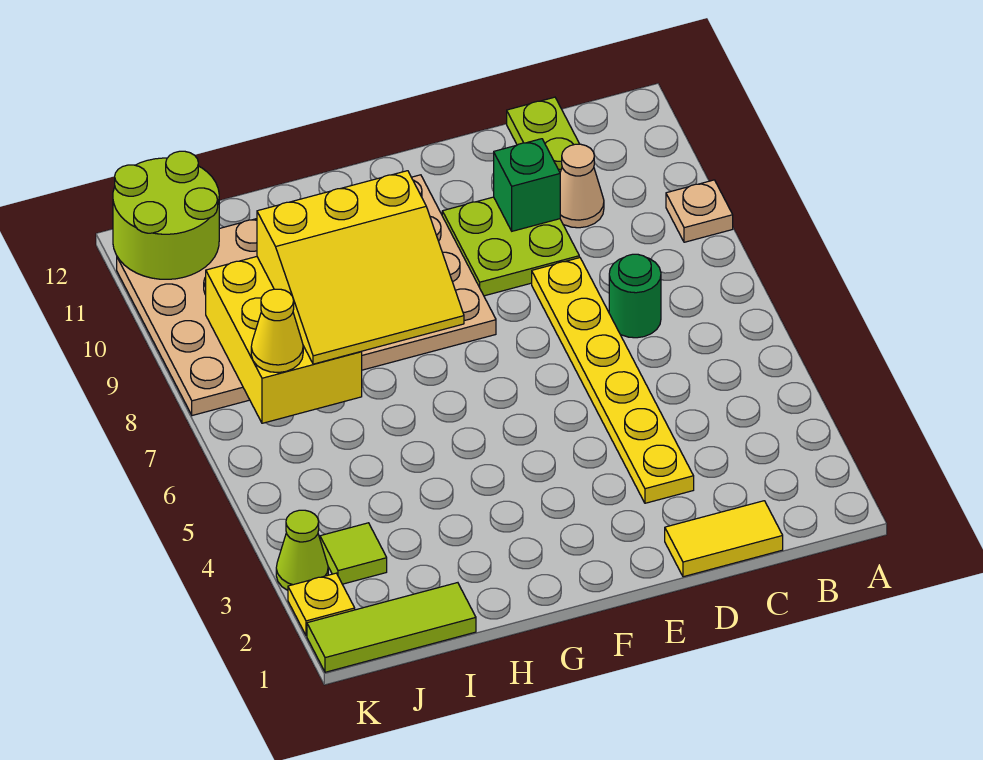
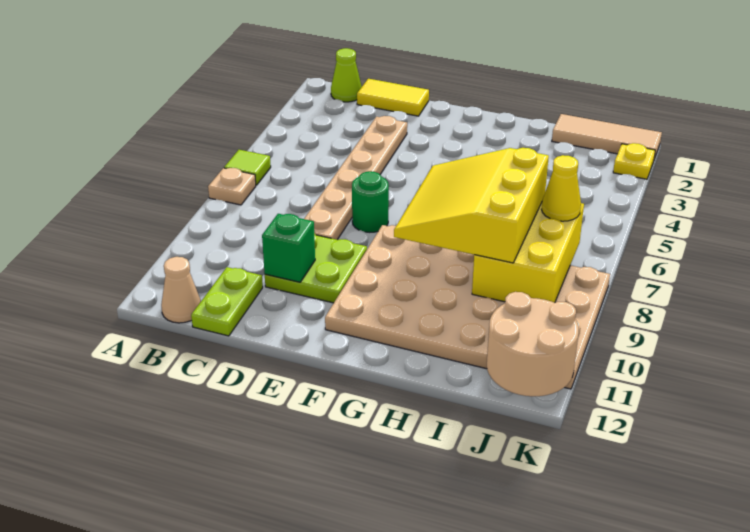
tan plate A9 level 1 -> tan plate A7 level 1
green round brick C7 level 1 -> green round brick E7 level 1
tan cone C10 level 1 -> tan cone B12 level 1
yellow plate D3:D8 level 1 -> tan plate D3:D8 level 1
yellow slope G7:I9 level 3 top 9 -> yellow slope G7:I9 level 3 top I
lime tile I1:K1 level 1 -> tan tile I1:K1 level 1
lime tile J3 level 1 -> lime tile A6 level 1
lime round brick J11:K12 level 2 -> tan round brick J11:K12 level 2
lime cone K3 level 1 -> lime cone B1 level 1

